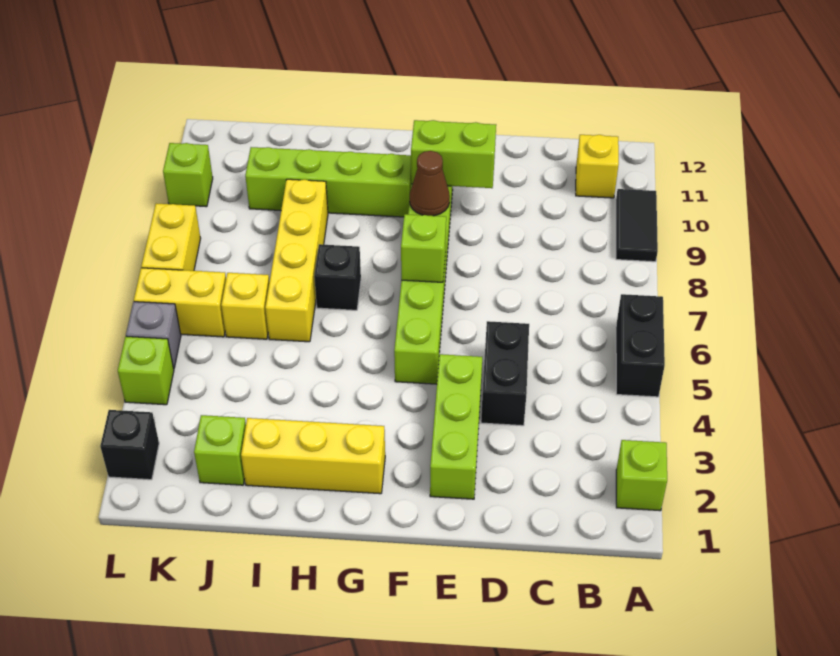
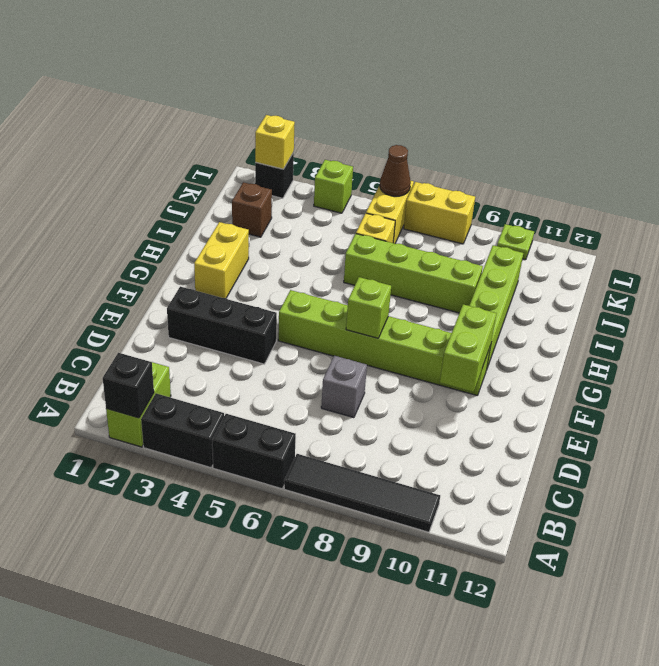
lime brick A2 level 1 -> lime brick A2:B2 level 1
black tile A9:A10 level 1 -> black tile A7:A10 level 1
yellow brick B11 level 1 -> yellow brick L2 level 2
black brick D4:D5 level 1 -> black brick A3:A4 level 1
lime brick E2:E4 level 1 -> black brick E2:E4 level 1
brown cone F9 level 2 -> brown cone L6 level 2
yellow brick G2:I2 level 1 -> yellow brick G2:H2 level 1
black brick H7 level 1 -> black brick A2 level 2
yellow brick I6:I9 level 1 -> lime brick I6:I9 level 1
lime brick J2 level 1 -> brown brick J2 level 1
grey brick L5 level 1 -> grey brick D7 level 1
lime brick L10 level 1 -> lime plate L10 level 1

